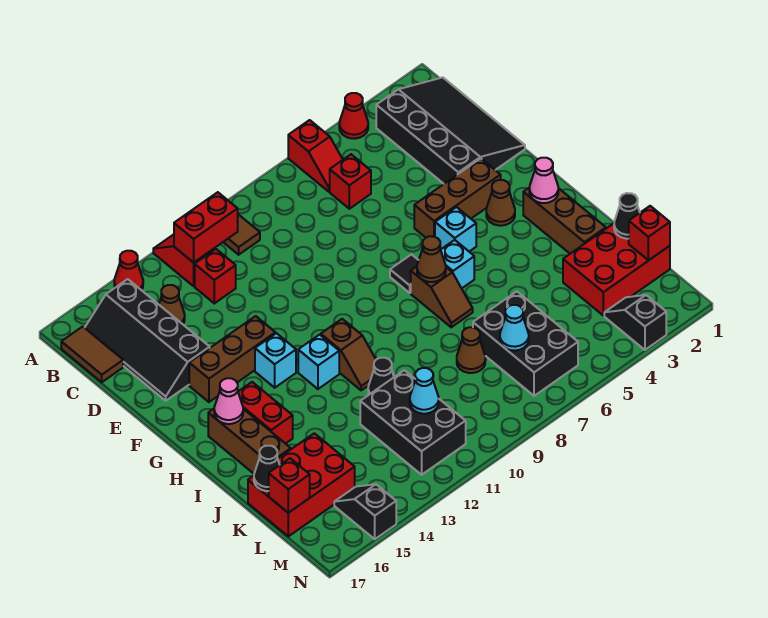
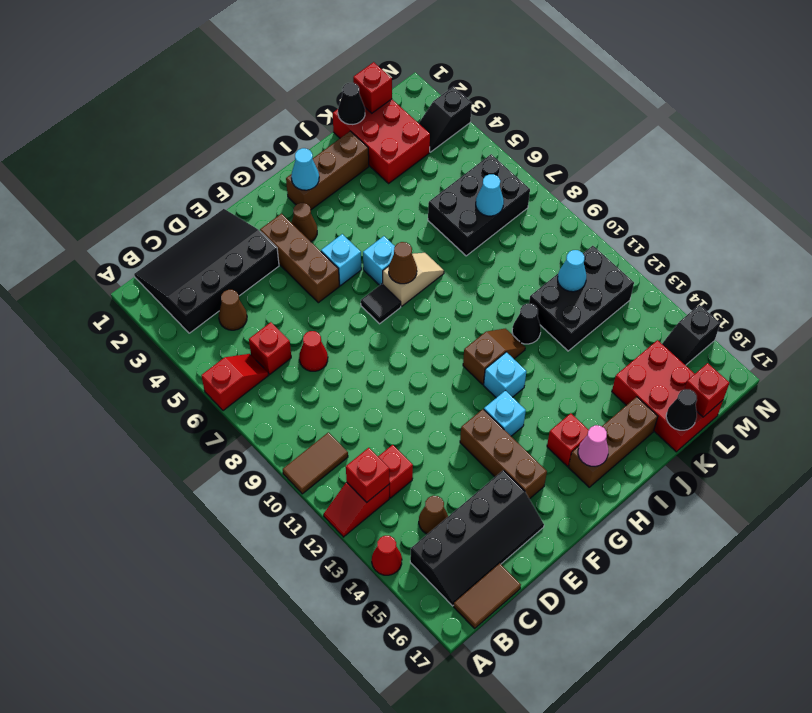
red cone A4 level 1 -> red cone D7 level 1
red brick B11:B12 level 2 -> red brick B12 level 2
pink cone H2 level 2 -> cyan cone H2 level 2
brown slope H7:I7 level 1 top H -> tan slope H7:I7 level 1 top H
red brick H15:I15 level 1 -> red brick H15 level 1
brown cone K8 level 1 -> brown cone C4 level 1

